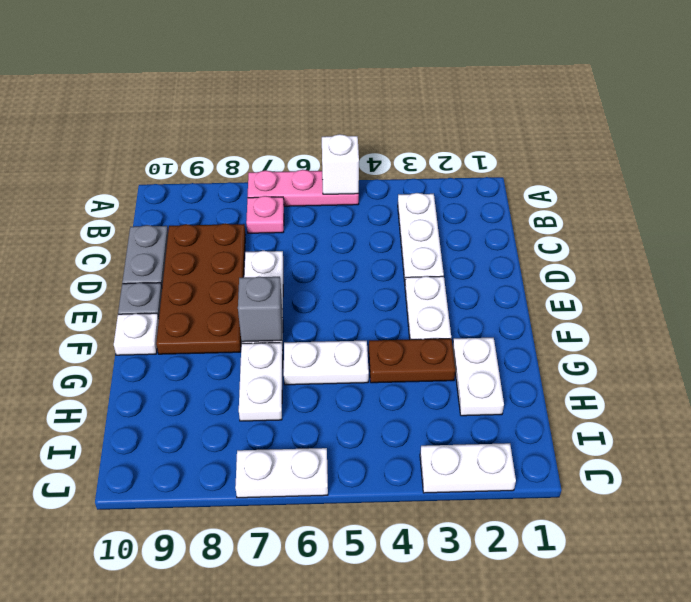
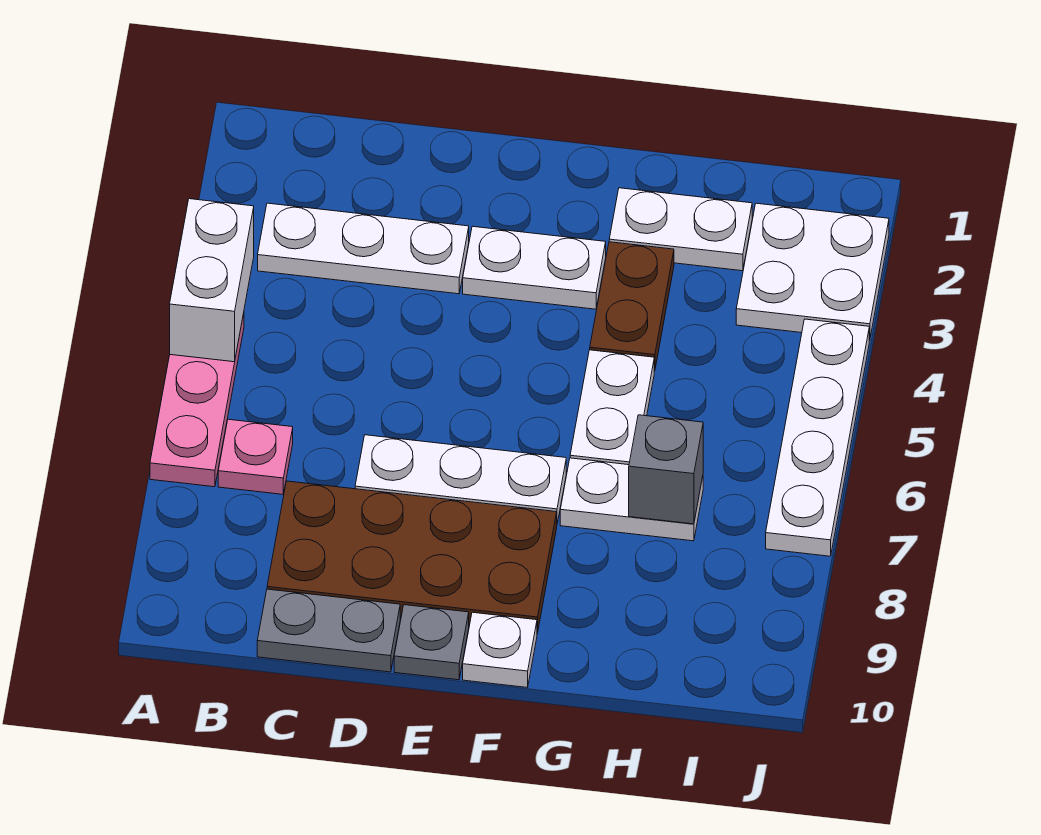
white brick A5 level 2 -> white brick A4:A5 level 2
grey brick F7 level 2 -> grey brick H7 level 2
white plate J2:J3 level 1 -> white plate I2:J3 level 1
white plate J6:J7 level 1 -> white plate J4:J7 level 1

